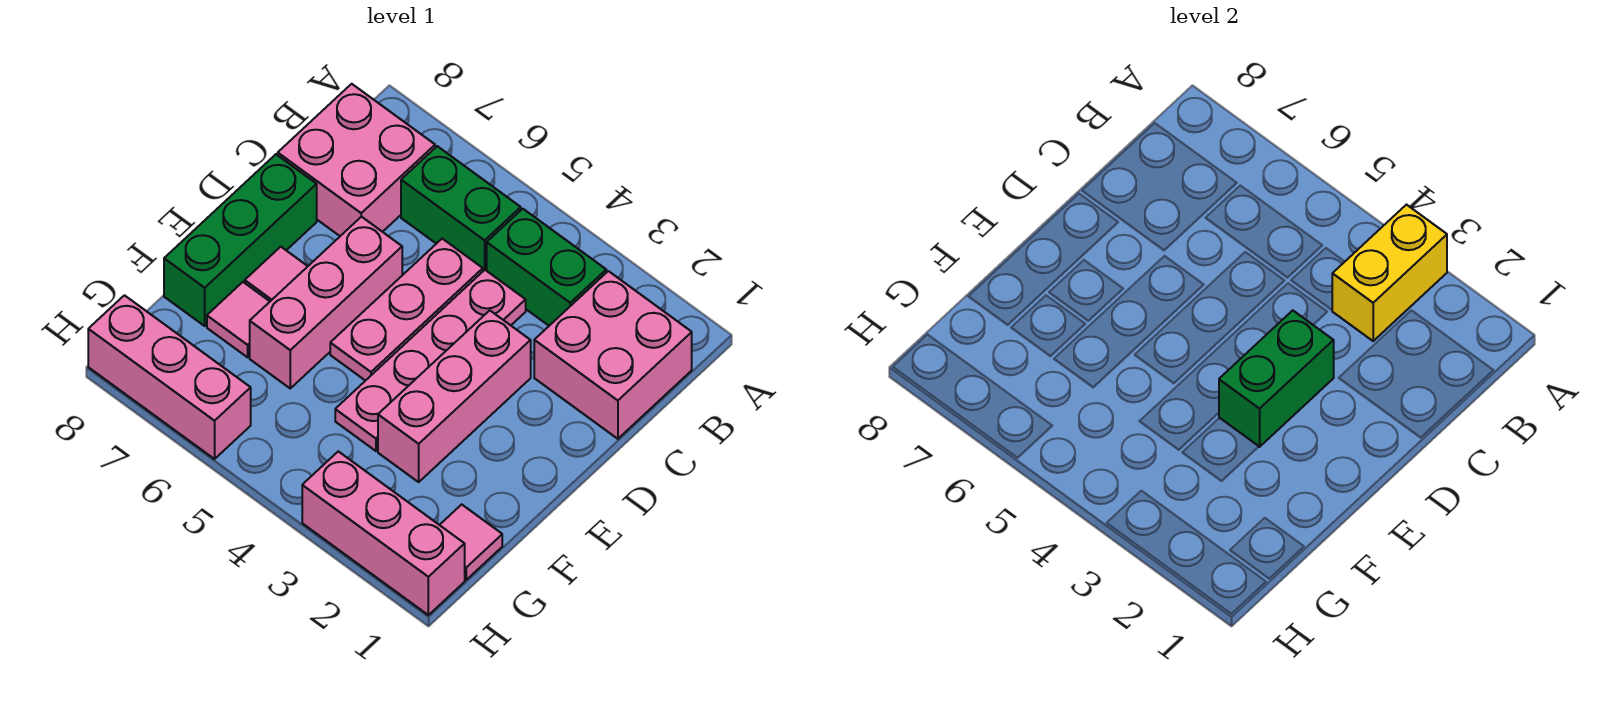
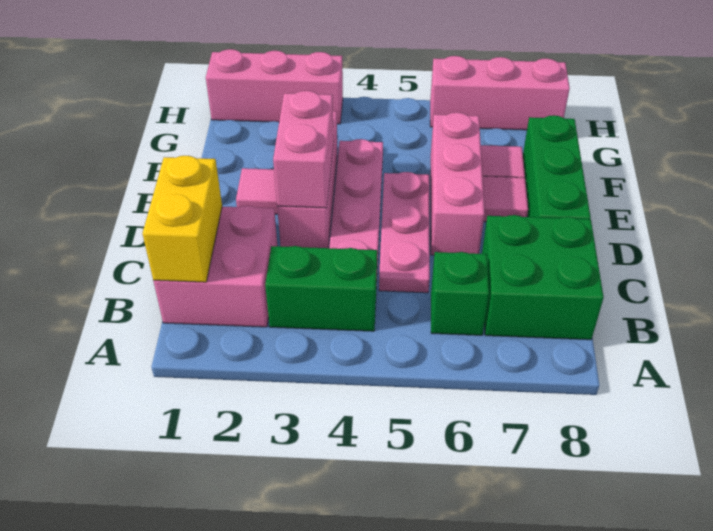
yellow brick A3:B3 level 2 -> yellow brick B1:C1 level 2
green brick B5:B6 level 1 -> green brick B6 level 1
pink brick B7:C8 level 1 -> green brick B7:C8 level 1
green brick D3:E3 level 2 -> pink brick D3:E3 level 2
pink tile G1 level 1 -> pink tile E2 level 1

